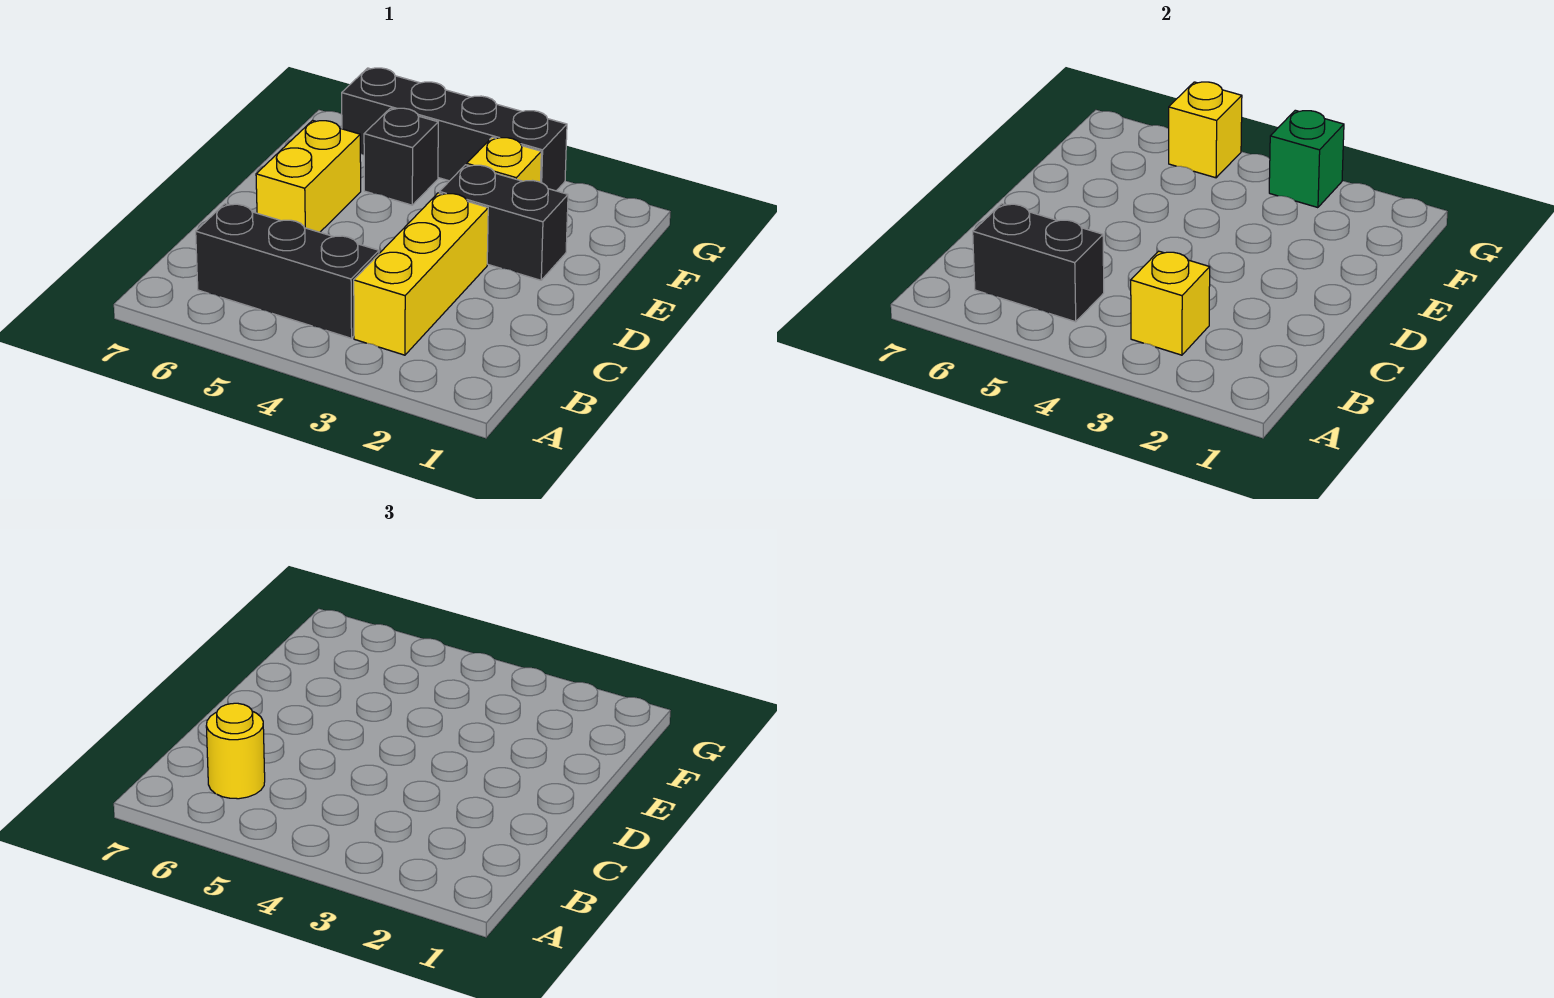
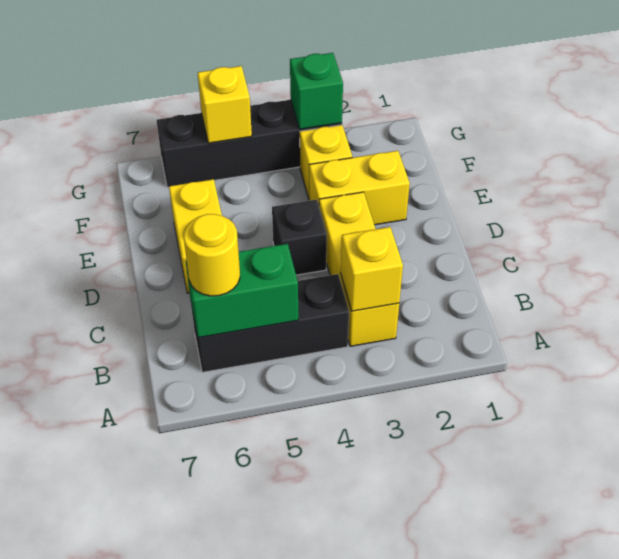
black brick B5:B6 level 2 -> green brick B5:B6 level 2
black brick E2:E3 level 1 -> yellow brick E2:E3 level 1
black brick F5 level 1 -> black brick D4 level 1

